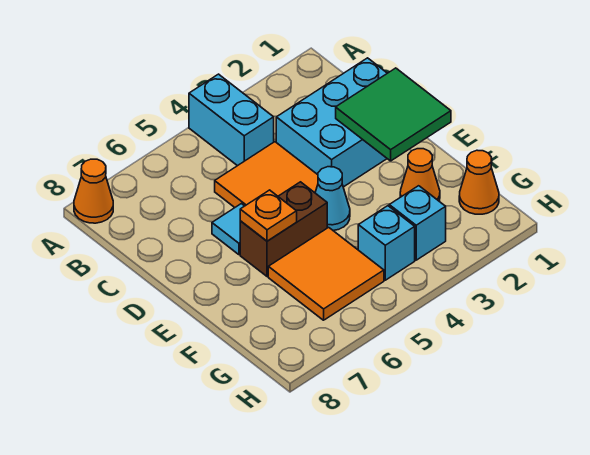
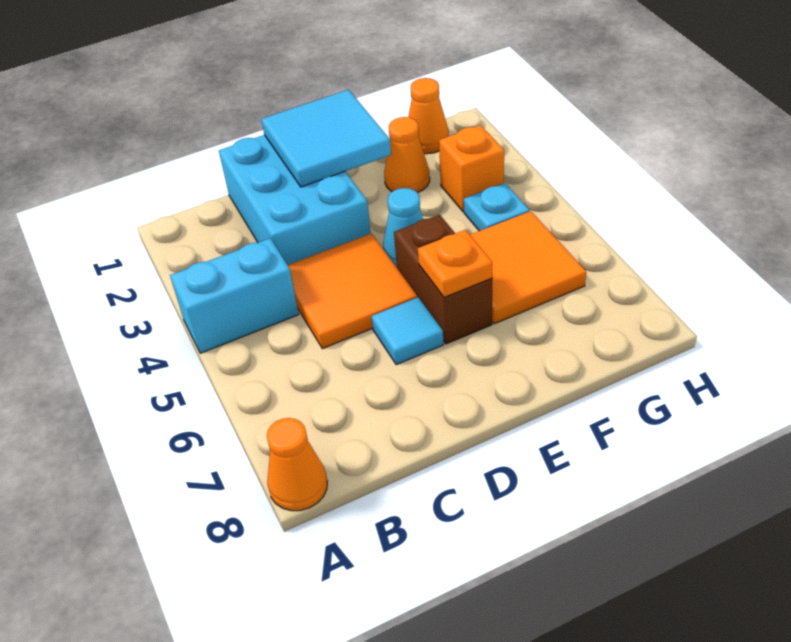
green tile D1:E2 level 2 -> cyan tile D1:E2 level 2
cyan brick G3 level 1 -> orange brick G3 level 1
cyan brick G4 level 1 -> cyan plate G4 level 1

